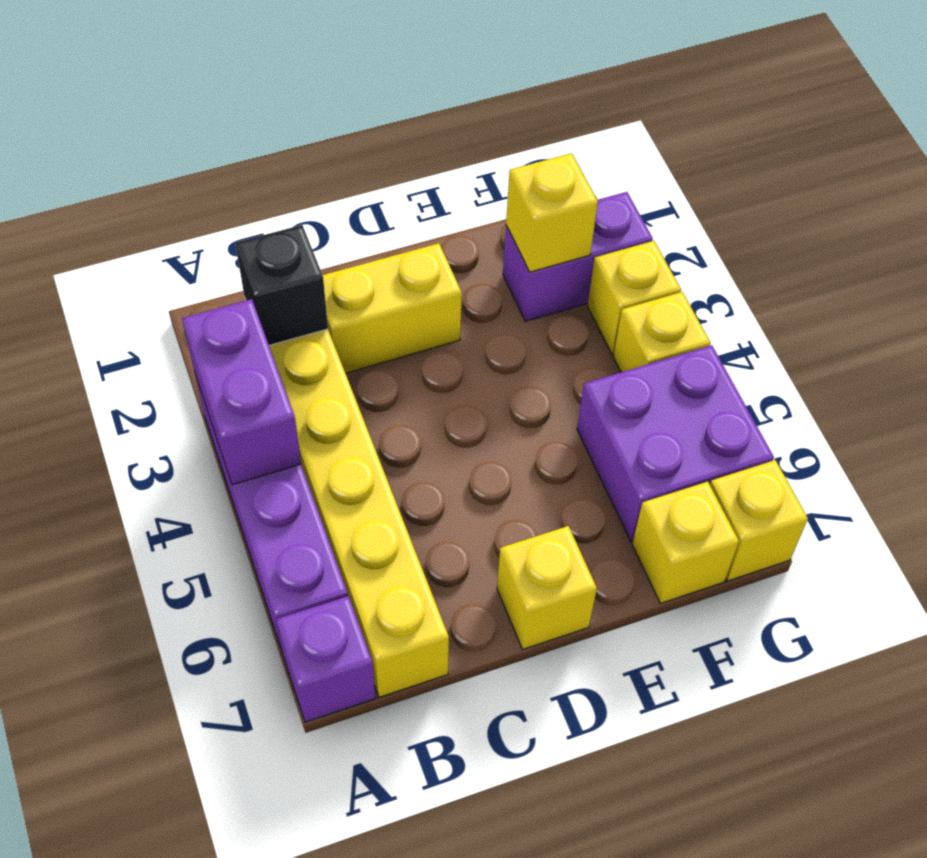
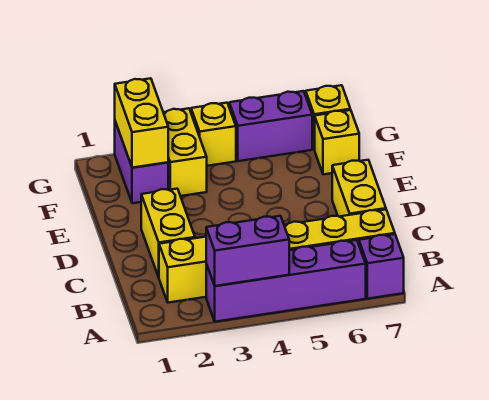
black brick B2 level 2 -> none
yellow brick D7 level 1 -> yellow brick C7:D7 level 1
yellow brick F2 level 2 -> yellow brick F2:G2 level 2
purple brick F5:G6 level 1 -> purple brick G5:G6 level 1
yellow brick G3 level 1 -> yellow brick F3:G3 level 1

